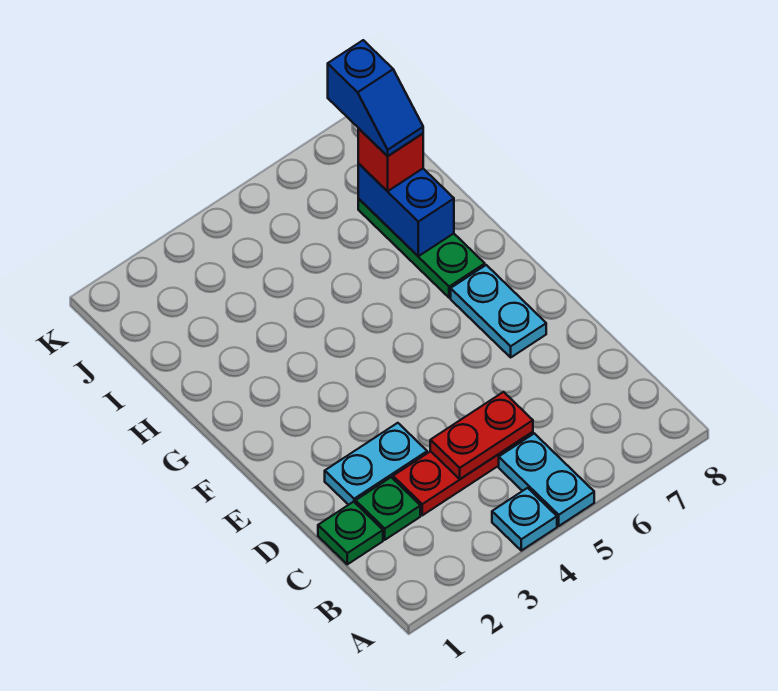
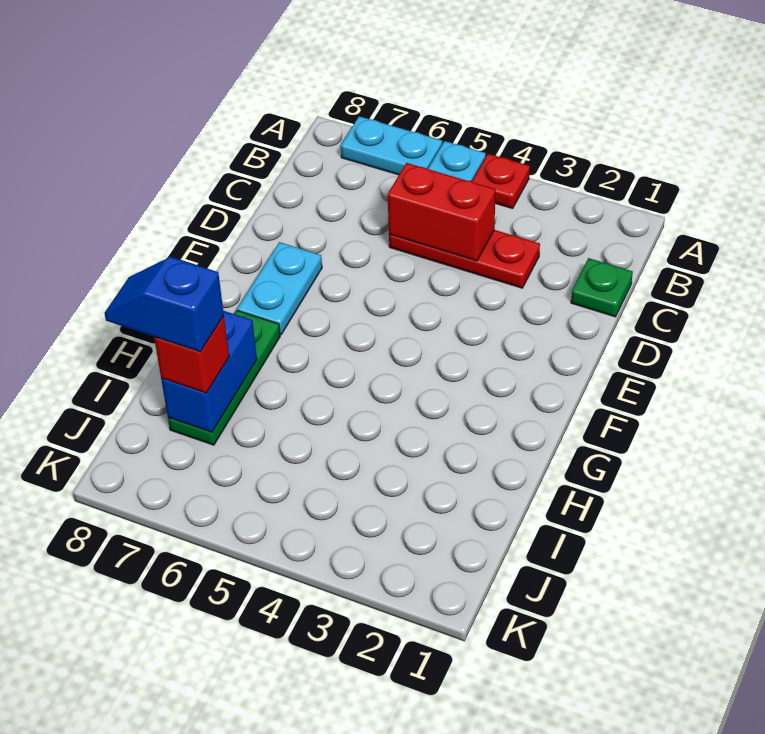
cyan plate A4 level 1 -> red plate A4 level 1
green plate C2 level 1 -> none
red plate C4:C5 level 2 -> red brick C4:C5 level 2
cyan plate D2:D3 level 1 -> cyan plate A6:A7 level 1
blue slope I7:J7 level 4 top J -> blue slope I7:I8 level 4 top 7

